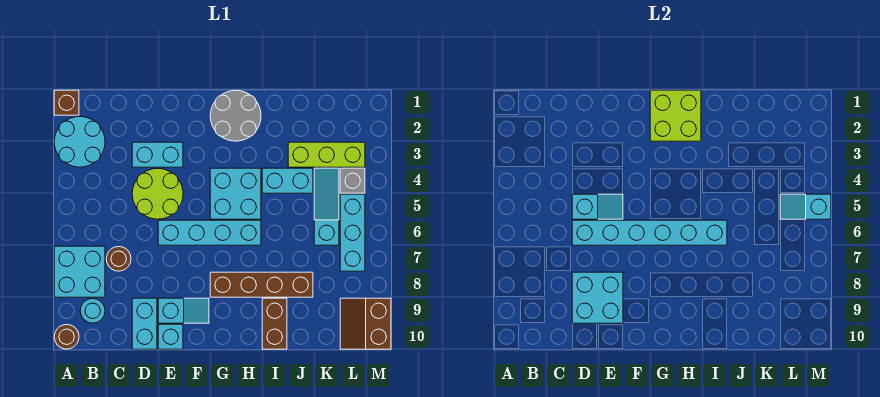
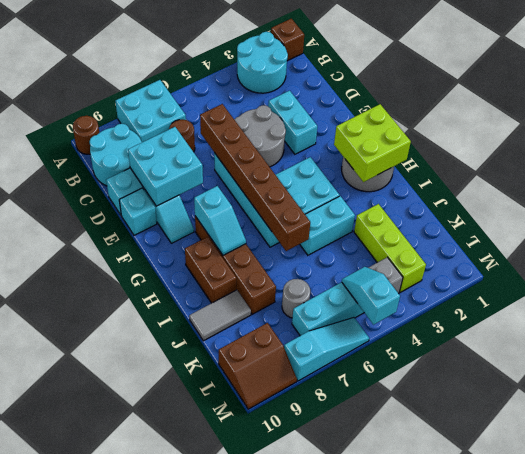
cyan round brick B9 level 1 -> cyan round brick B9:C10 level 1
lime round brick D4:E5 level 1 -> grey round brick D4:E5 level 1
cyan slope D5:E5 level 2 top D -> cyan slope G8:H8 level 2 top G
cyan brick D6:I6 level 2 -> brown brick D6:I6 level 2
cyan brick I4:J4 level 1 -> cyan brick I4:I5 level 1
brown brick I9:I10 level 1 -> brown brick H9:I9 level 1
none -> grey tile J9:J10 level 1
cyan slope K4:K6 level 1 top 6 -> cyan slope M6:M8 level 1 top 8
none -> grey round brick K7 level 1
brown slope L9:M10 level 1 top M -> brown slope L9:M10 level 1 top L

